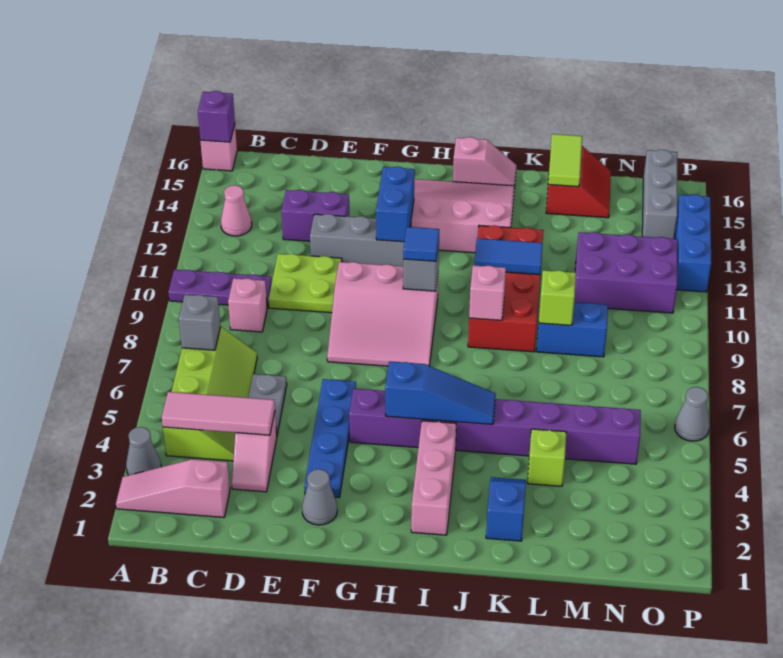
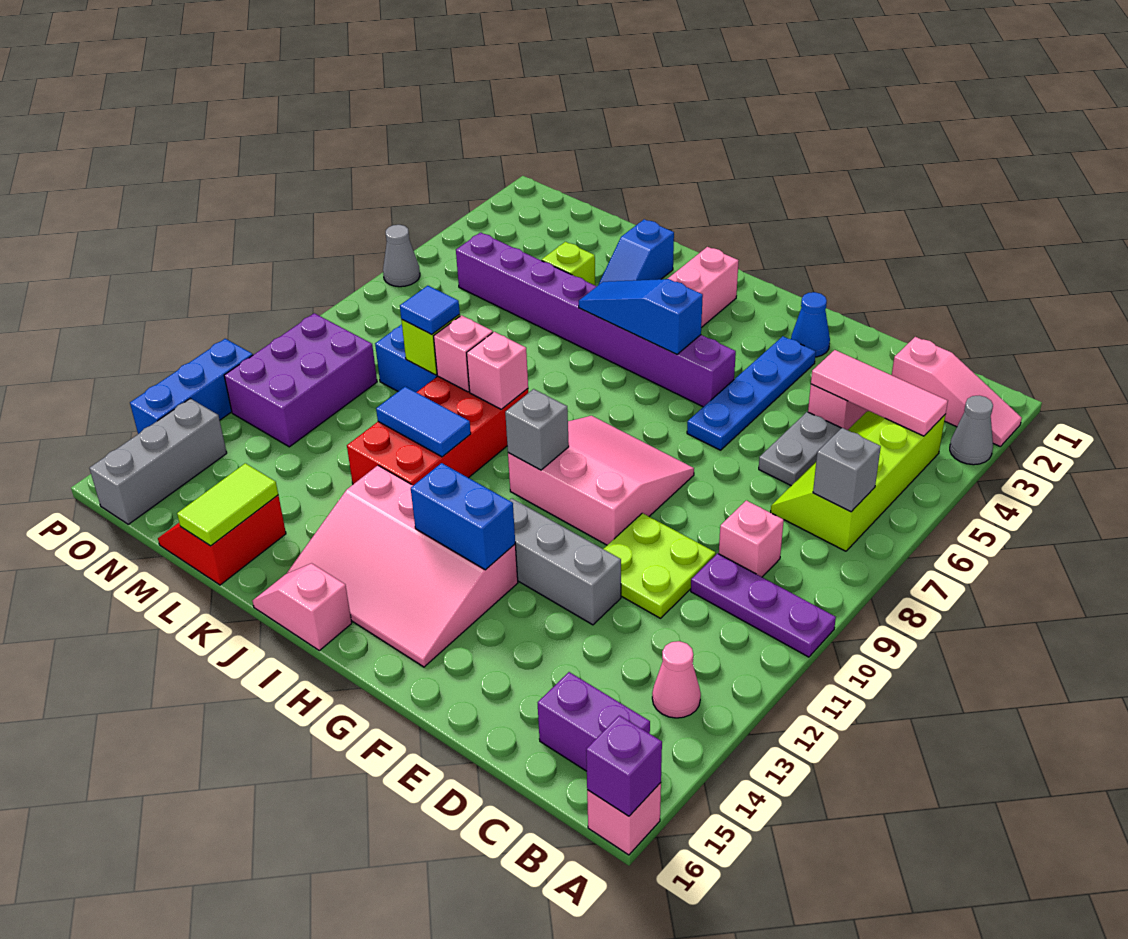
purple brick D13:E13 level 1 -> purple brick B15:C15 level 1
grey cone F2 level 1 -> blue cone F2 level 1
blue brick G12:G13 level 2 -> blue brick G13:H13 level 2
blue tile H10 level 3 -> blue tile L9 level 3
none -> pink brick K9 level 2
purple brick M11:O12 level 1 -> purple brick N10:O12 level 1

